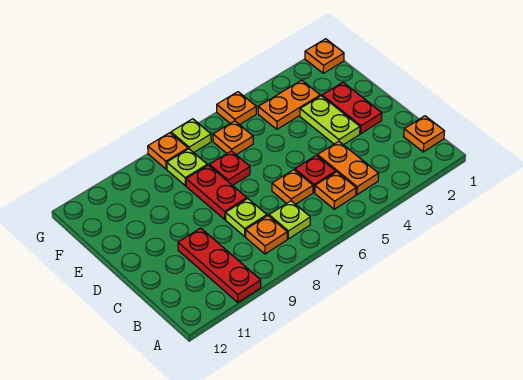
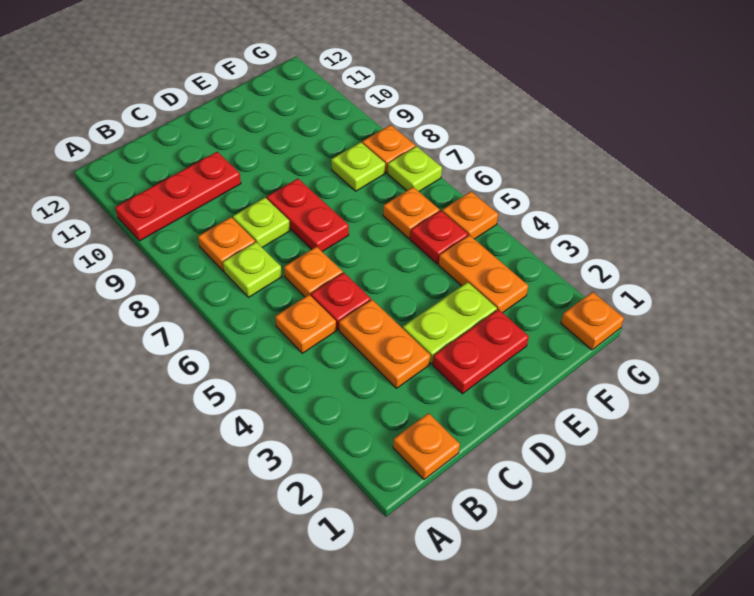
orange plate B4:C4 level 1 -> orange plate C3:C4 level 1
red plate D8:E8 level 1 -> red plate D7:D8 level 1
red plate E7 level 1 -> red plate F5 level 1

